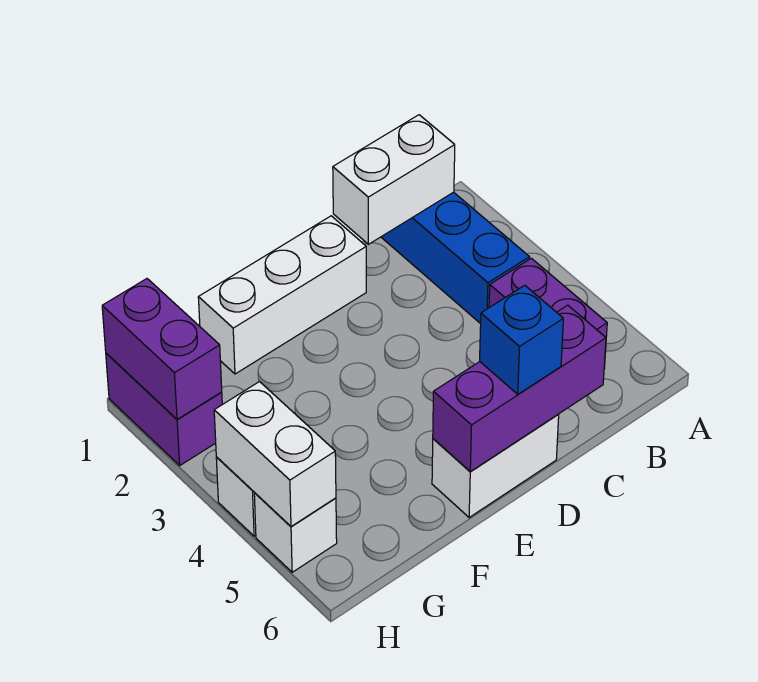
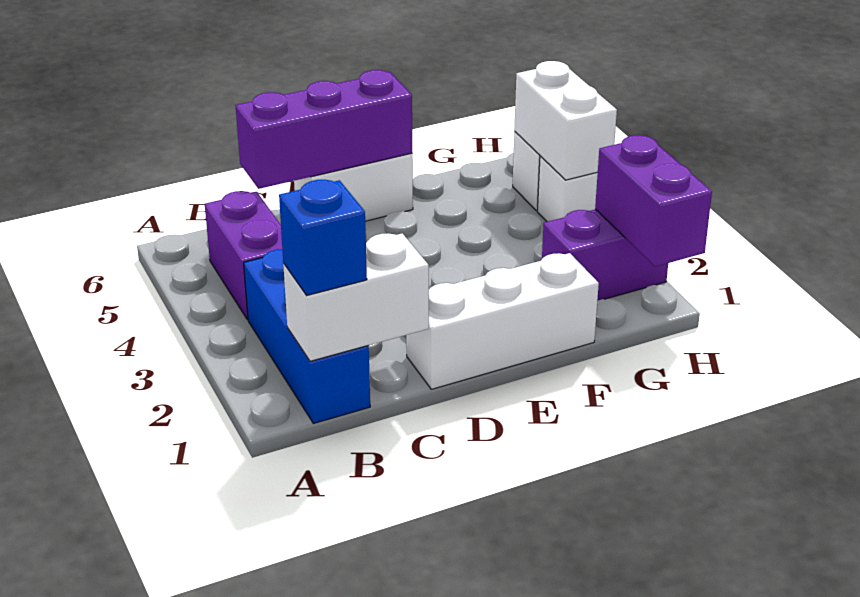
blue brick D6 level 3 -> blue brick B1 level 3
purple brick H1:H2 level 1 -> purple brick G2:H2 level 1

